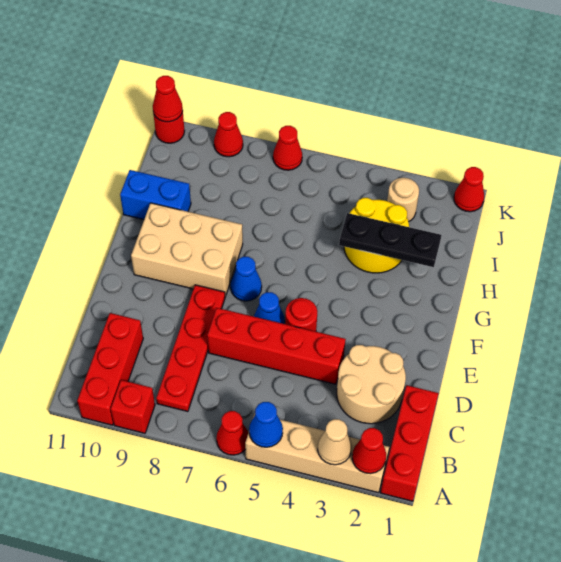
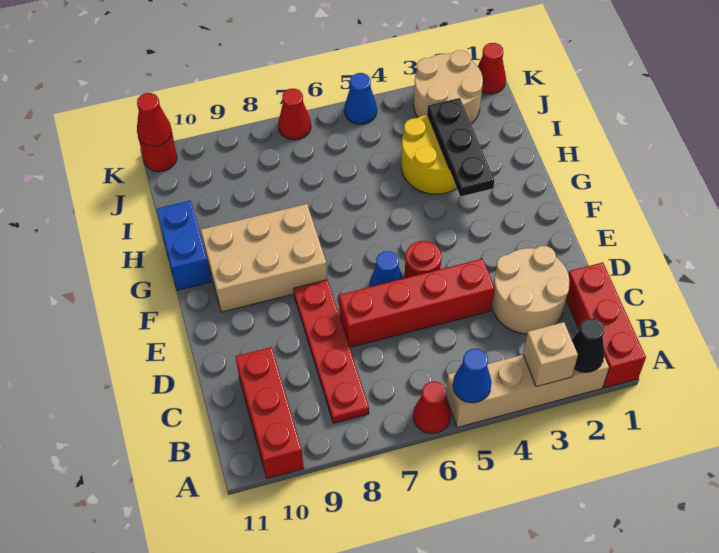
red cone A2 level 2 -> black cone A2 level 2
tan cone A3 level 2 -> tan brick A3 level 2
red brick A9 level 1 -> none
blue cone F7 level 1 -> blue cone K5 level 1
black plate H2:H4 level 2 -> black plate G3:I3 level 2
blue brick H10:H11 level 1 -> blue brick G11:H11 level 1
tan round brick J3 level 1 -> tan round brick J2:K3 level 1
red cone K9 level 1 -> none

